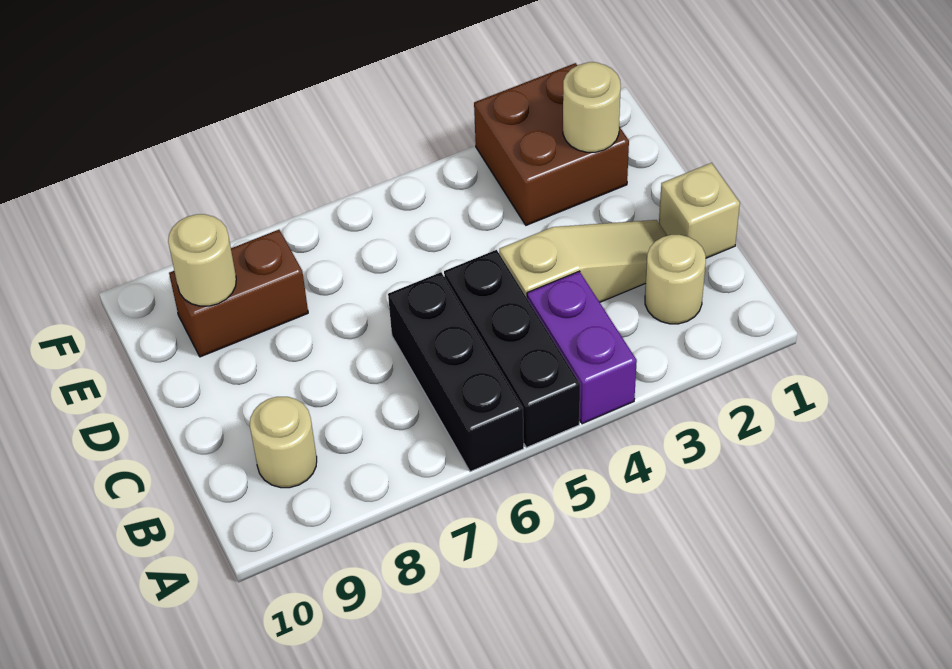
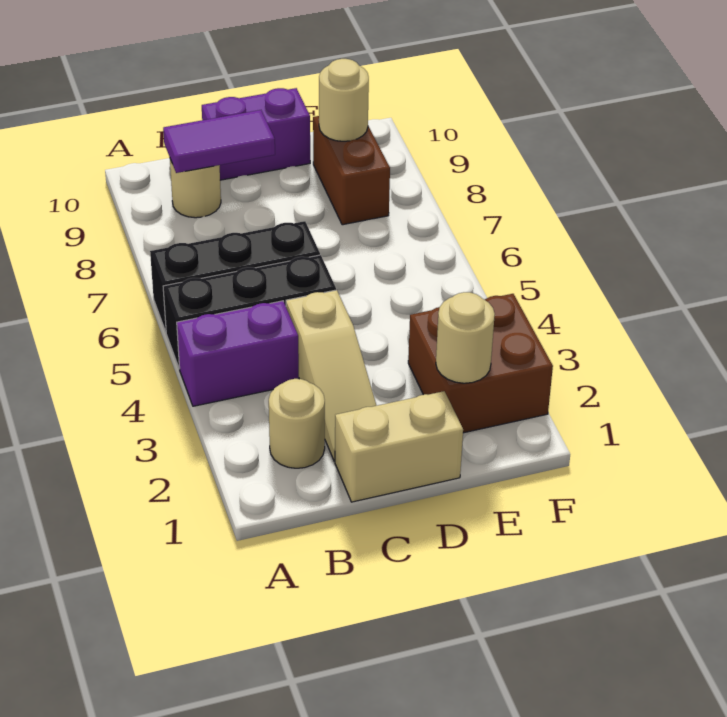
none -> purple tile B9:C9 level 2
tan brick C1 level 1 -> tan brick C1:D1 level 1
none -> purple brick C10:D10 level 1

